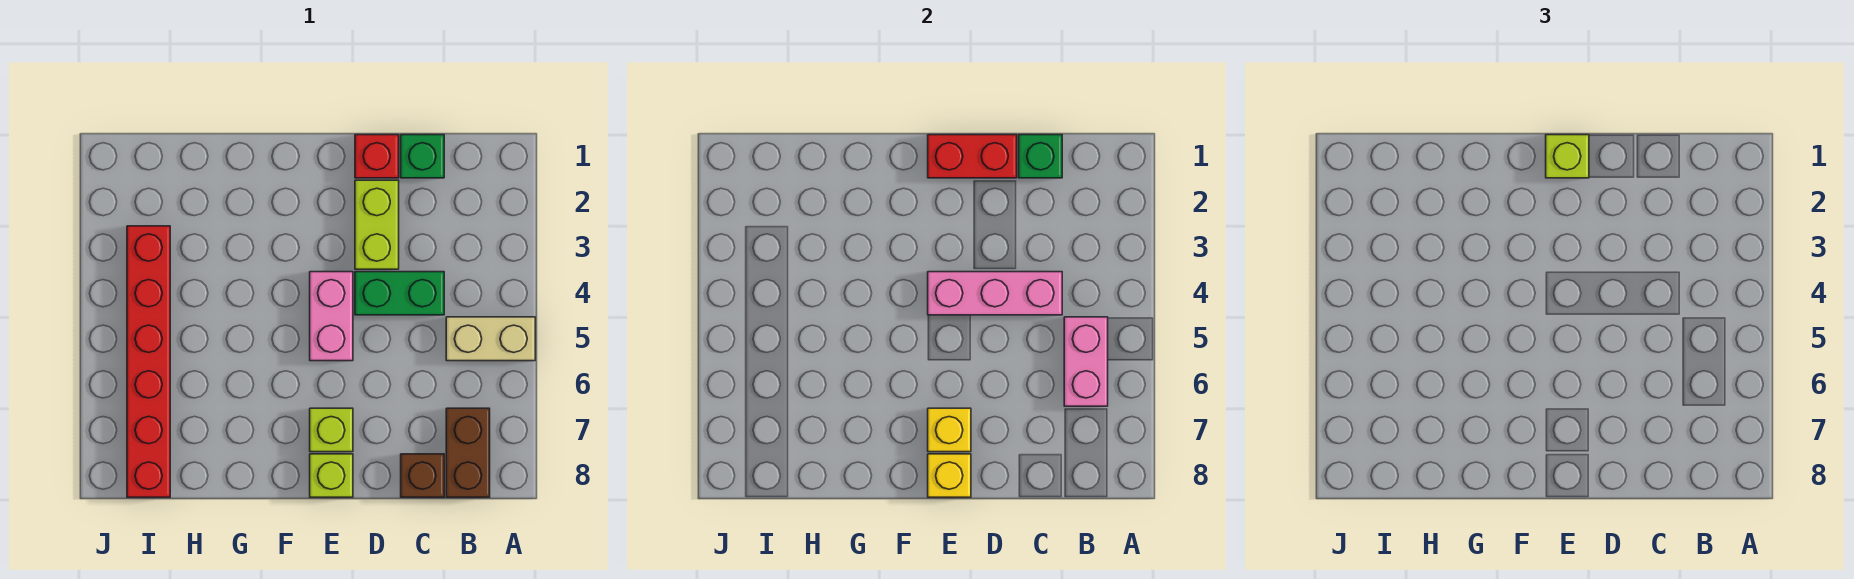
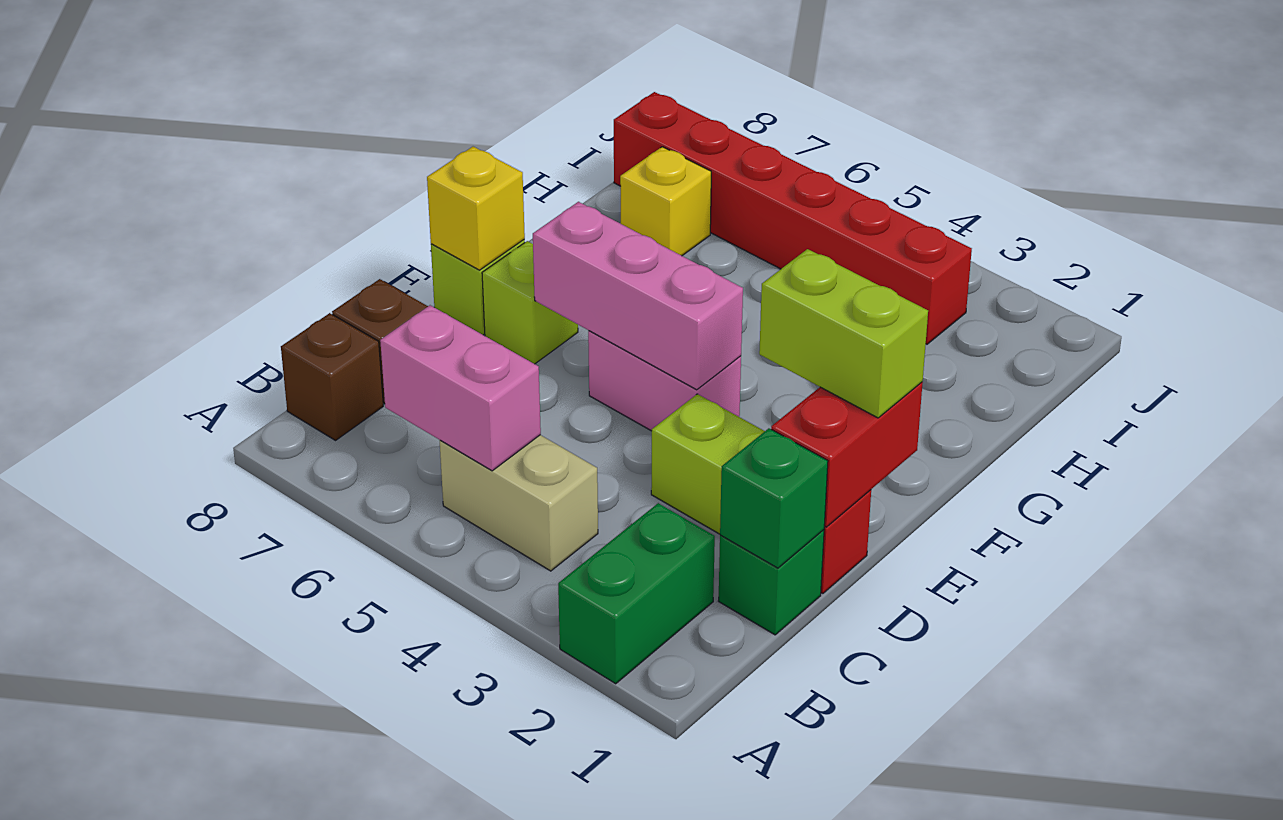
tan brick A5:B5 level 1 -> tan brick B4:B5 level 1
brown brick B7:B8 level 1 -> brown brick B8 level 1
green brick C4:D4 level 1 -> green brick A2:B2 level 1
pink brick C4:E4 level 2 -> pink brick E4:E6 level 2
lime brick E1 level 3 -> lime brick E1:E2 level 3
yellow brick E7 level 2 -> yellow brick H7 level 1

